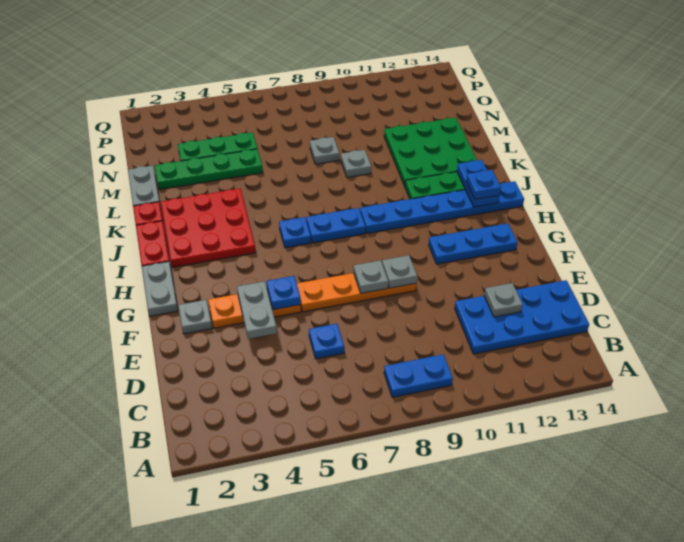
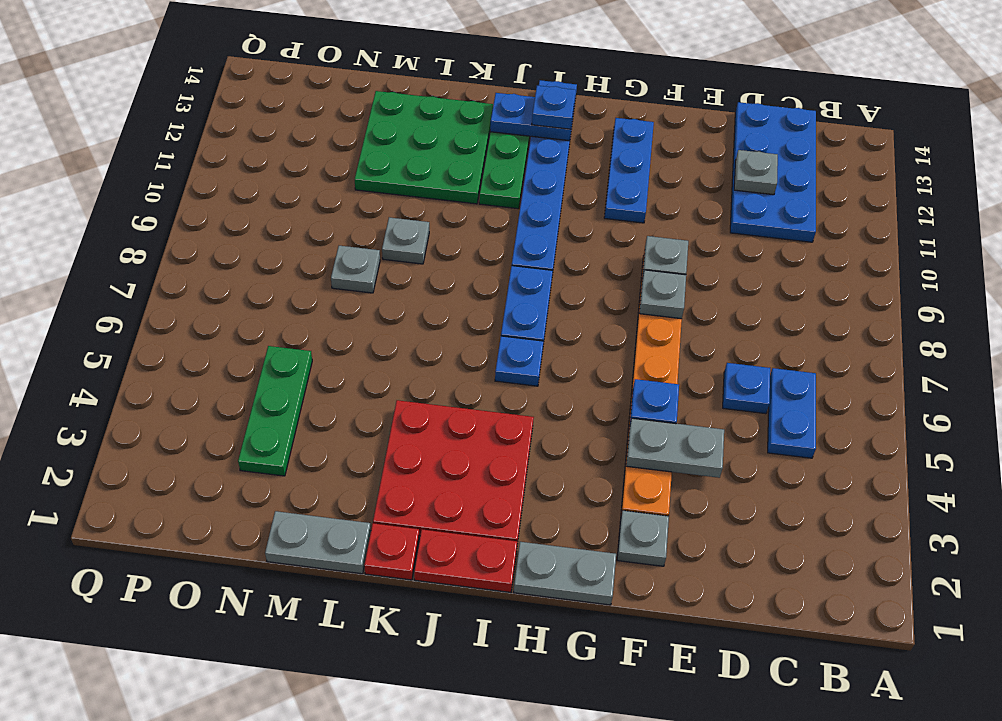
blue plate B8:B9 level 1 -> blue plate C5:C6 level 1
green plate M2:M5 level 1 -> none

